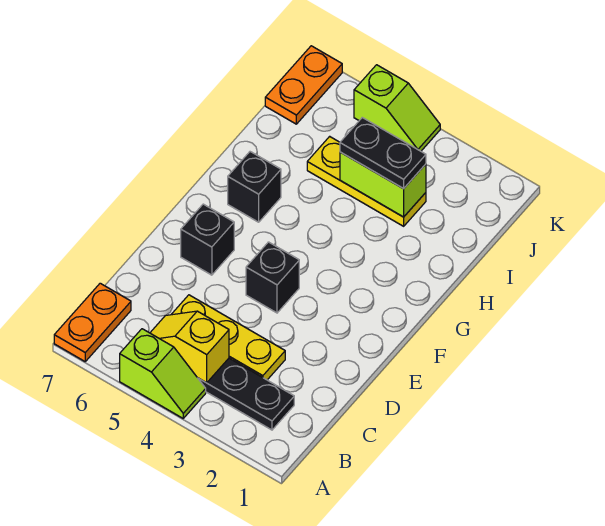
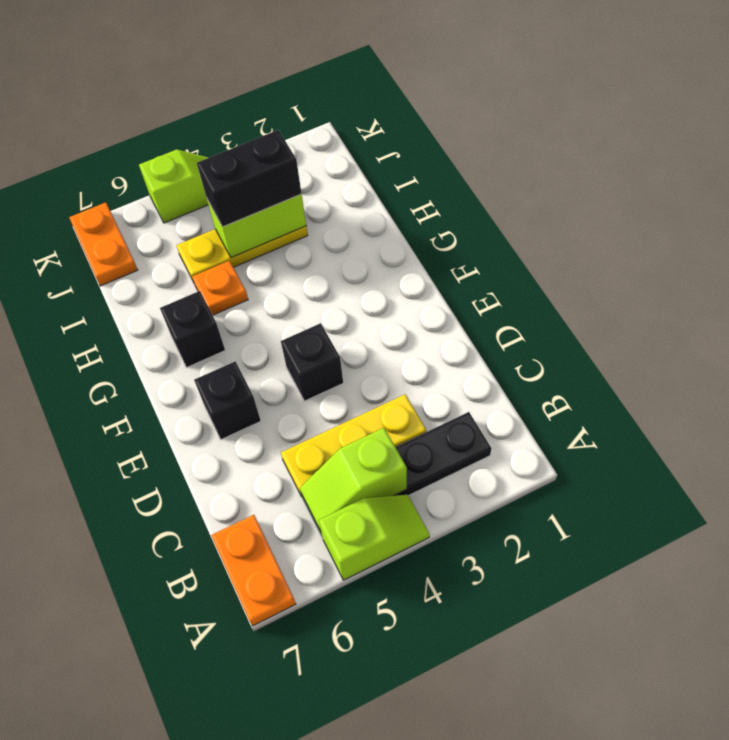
yellow slope B4:B5 level 2 top 4 -> lime slope B4:B5 level 2 top 4
none -> orange plate H5 level 1
black plate I3:I4 level 3 -> black brick I3:I4 level 3

